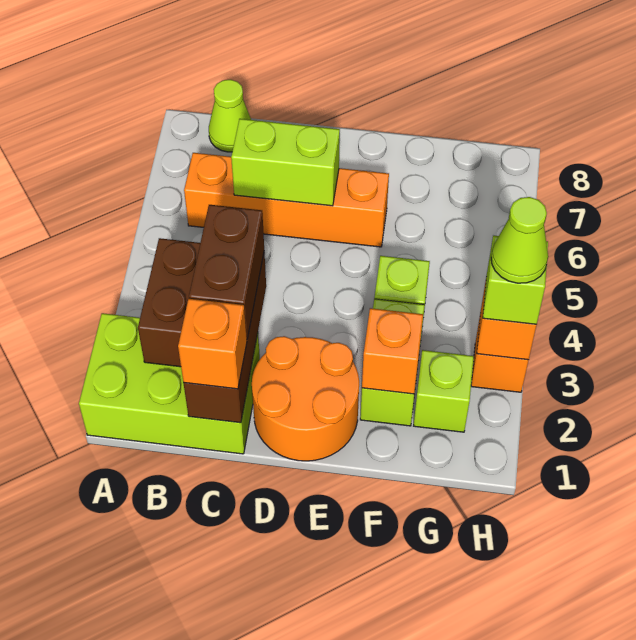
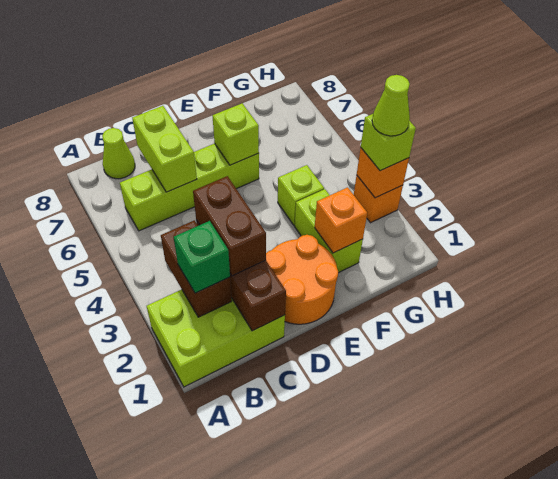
none -> green brick B2 level 3
orange brick B6:E6 level 1 -> lime brick B6:E6 level 1
orange brick C1 level 3 -> none
lime brick C6:D6 level 2 -> lime brick C6:C7 level 2
lime brick G2 level 1 -> lime brick E6 level 2

